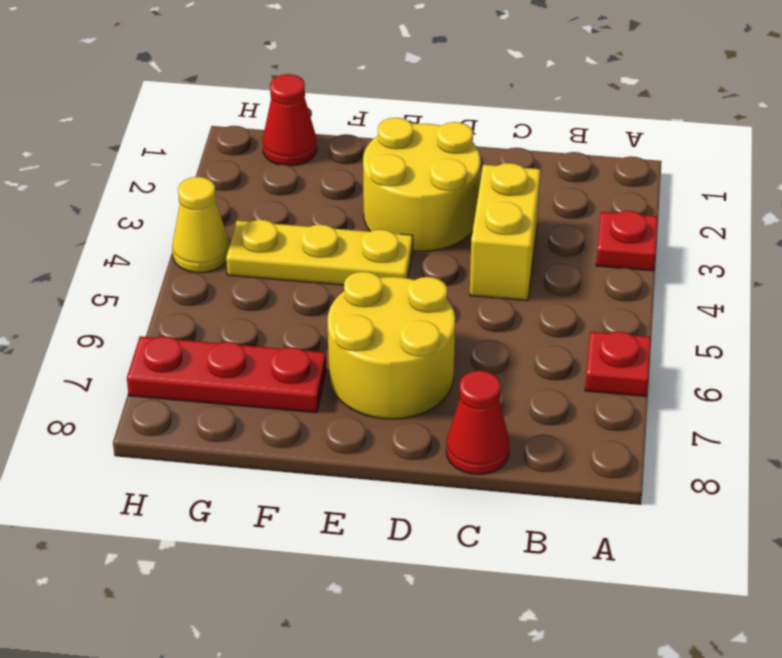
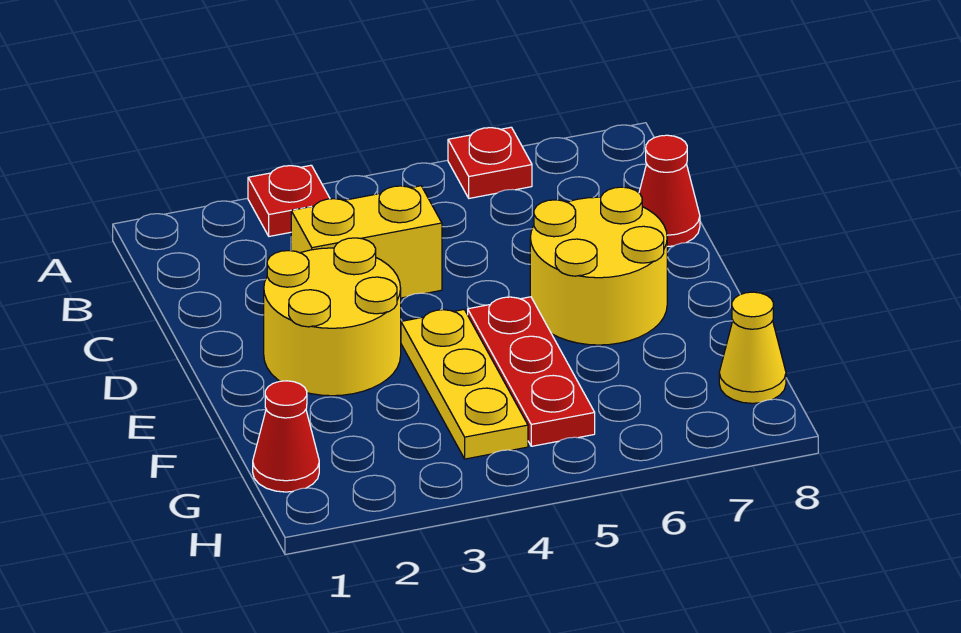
red plate F7:H7 level 1 -> red plate E5:G5 level 1
yellow cone H4 level 1 -> yellow cone G8 level 1

